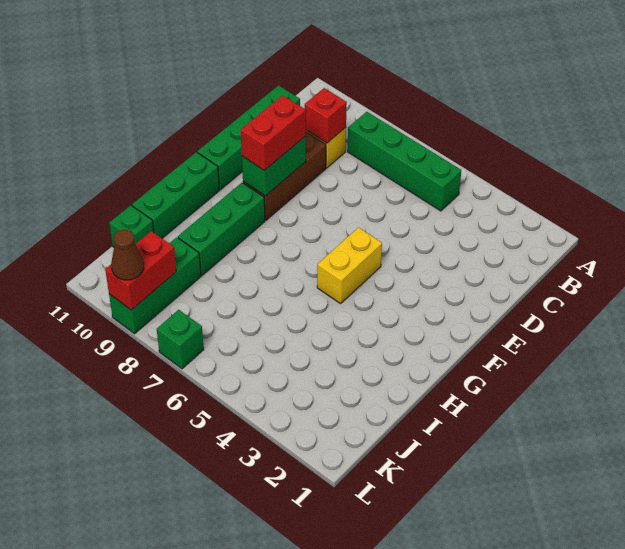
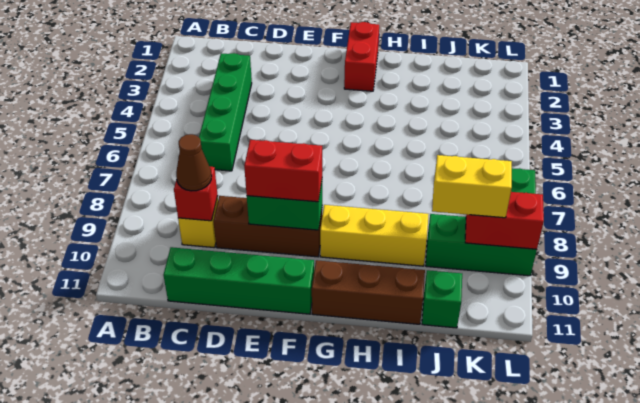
green brick B5:B8 level 1 -> green brick C3:C6 level 1
yellow brick F5:G5 level 1 -> yellow brick J9:K9 level 3
none -> red brick G1:G2 level 1
green brick G9:I9 level 1 -> yellow brick G9:I9 level 1
green brick G11:I11 level 1 -> brown brick G11:I11 level 1
brown cone L9 level 3 -> brown cone C9 level 3

